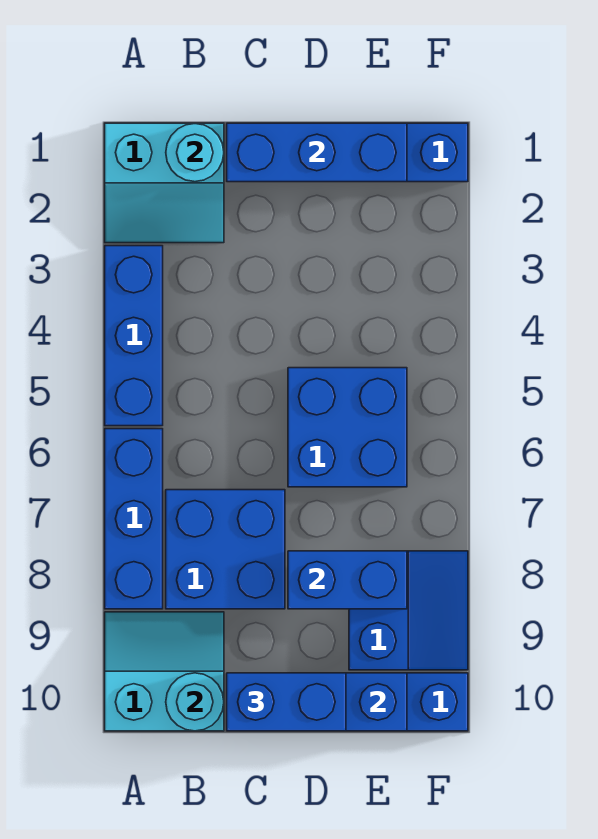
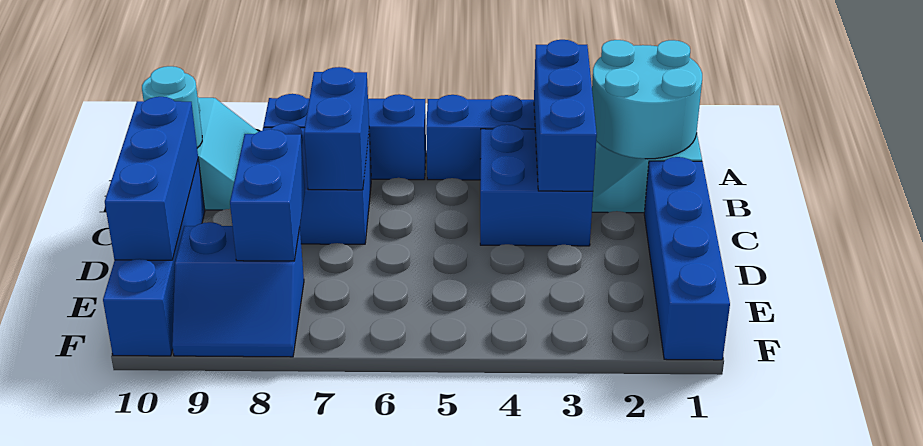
cyan round brick B1 level 2 -> cyan round brick A1:B2 level 2
blue brick C1:E1 level 2 -> blue brick A3:C3 level 2
blue brick C10:D10 level 3 -> blue brick B7:C7 level 2
blue brick D5:E6 level 1 -> blue brick B3:C4 level 1

